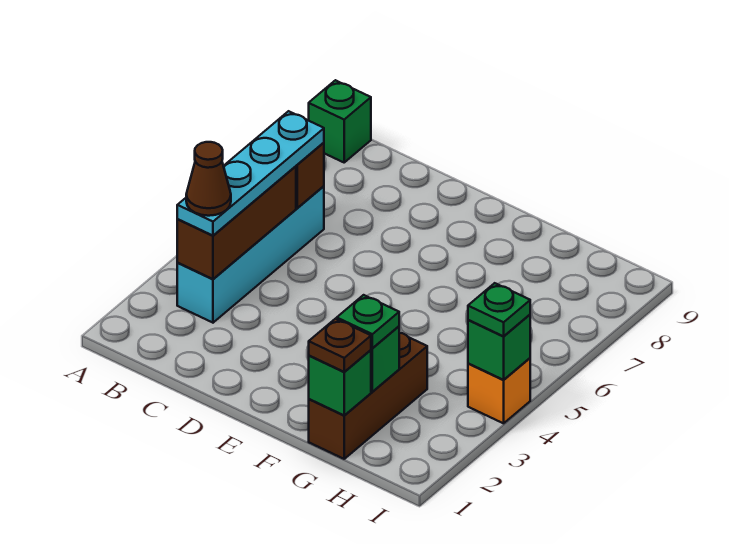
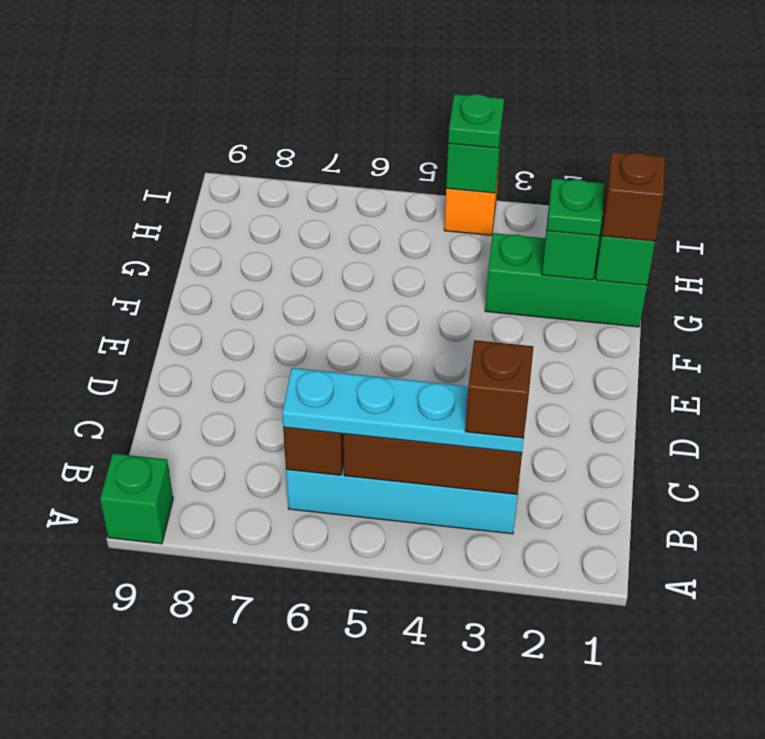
brown cone B3 level 4 -> brown brick B3 level 4
brown brick G1:G3 level 1 -> green brick G1:G3 level 1
brown plate G1 level 3 -> brown brick G1 level 3

